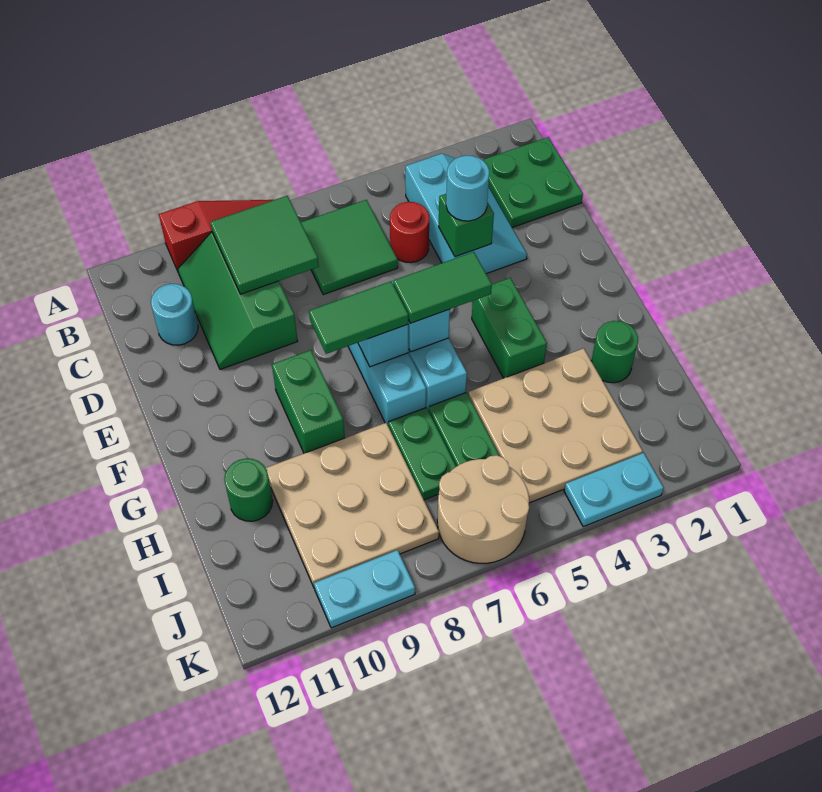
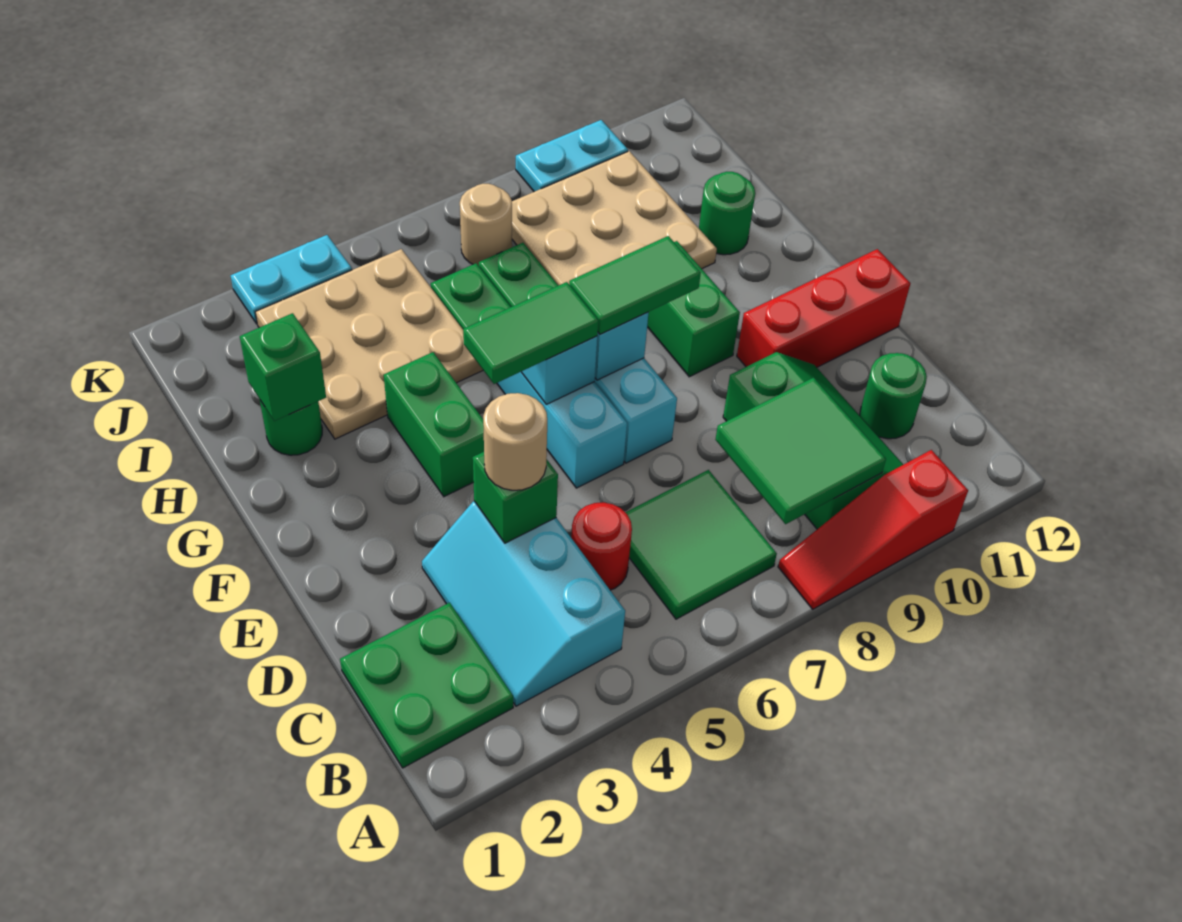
cyan round brick C11 level 1 -> green round brick C11 level 1
cyan round brick D4 level 3 -> tan round brick D4 level 3
none -> red brick E10:E12 level 1
none -> green brick H2 level 2
tan round brick J6:K7 level 1 -> tan round brick J7 level 1

